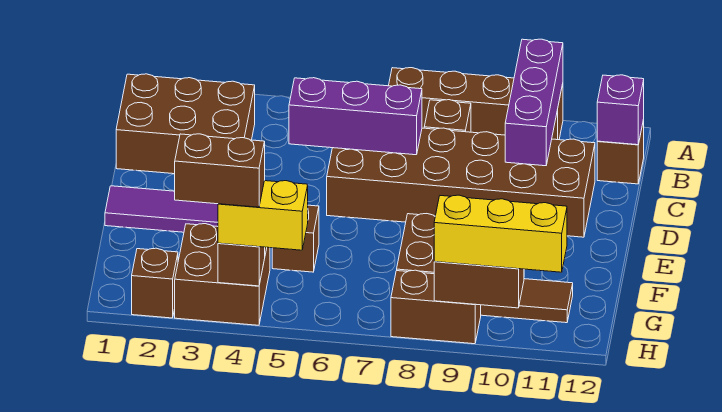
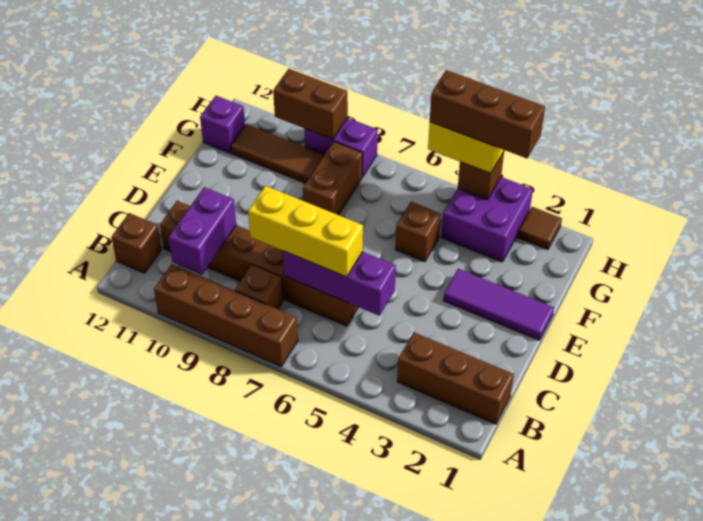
purple brick A10:C10 level 2 -> purple brick B10:C10 level 2
brown brick B1:C3 level 1 -> brown brick B1:B3 level 1
purple brick B12 level 2 -> purple brick G12 level 1
brown brick C6:D11 level 1 -> brown brick C6:C11 level 1
brown brick G3:H4 level 1 -> purple brick G3:H4 level 1
brown brick H2 level 1 -> brown tile H2 level 1
brown brick H3:H4 level 4 -> brown brick H3:H5 level 4
brown brick H8:H9 level 1 -> purple brick H8:H9 level 1
yellow brick H9:H11 level 3 -> yellow brick C6:C8 level 3

